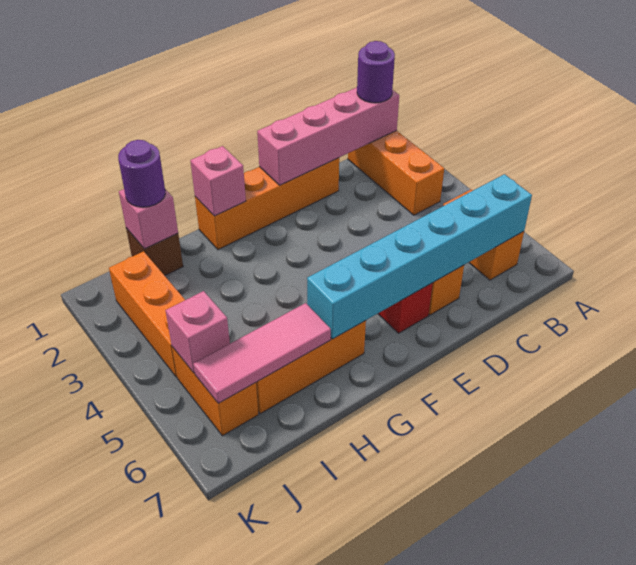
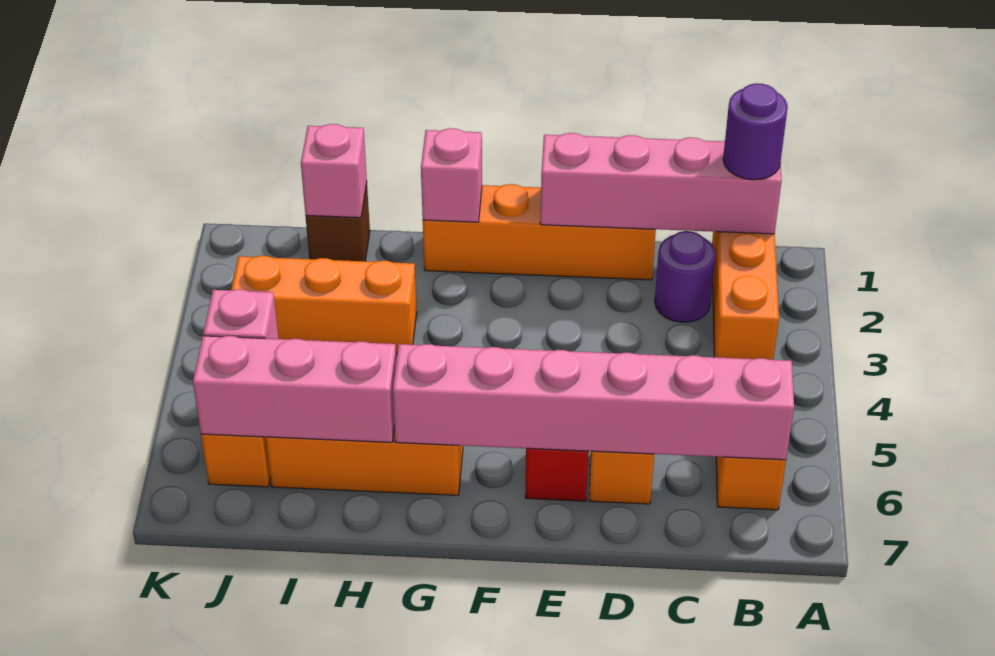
cyan brick B6:G6 level 2 -> pink brick B6:G6 level 2
pink tile H6:J6 level 2 -> pink brick H6:J6 level 2
purple round brick I1 level 3 -> purple round brick C2 level 1
orange brick J2:J4 level 1 -> orange brick H3:J3 level 1

